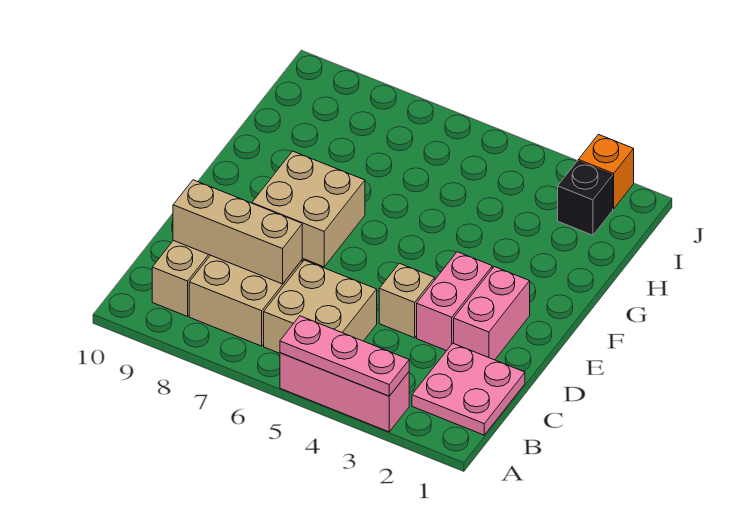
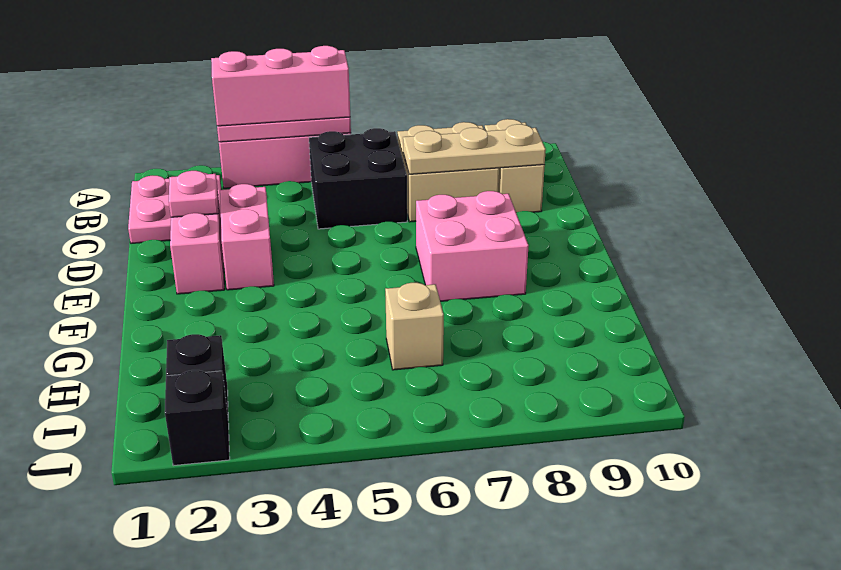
none -> pink brick A3:A5 level 3
tan brick B5:C6 level 1 -> black brick B5:C6 level 1
tan brick C7:C9 level 2 -> tan plate C7:C9 level 2
none -> pink plate D2 level 2
tan brick D4 level 1 -> tan brick H6 level 1
tan brick E7:F8 level 1 -> pink brick E7:F8 level 1
orange brick J2 level 1 -> black brick J2 level 1

